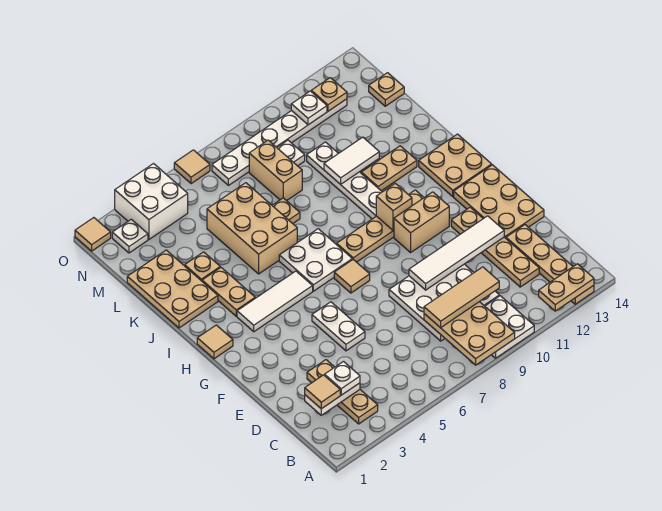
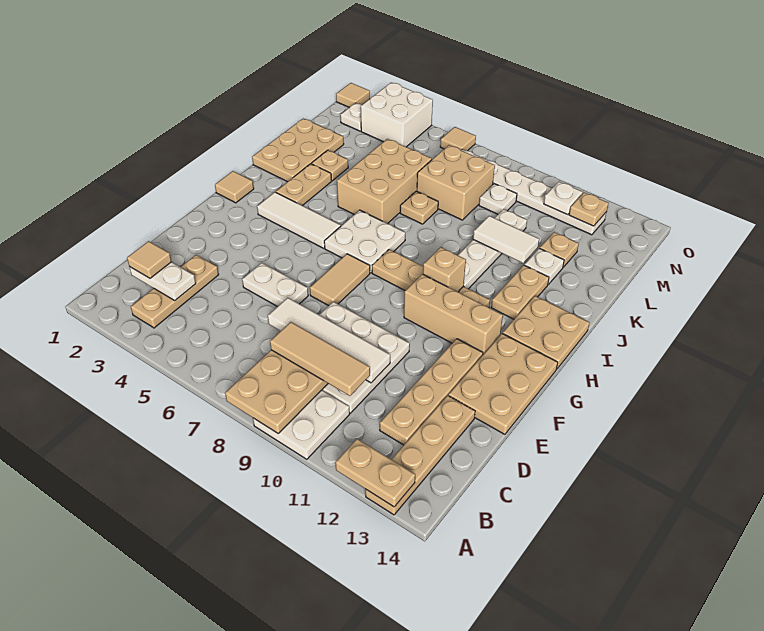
white plate C3 level 3 -> white plate K12 level 1
white plate E5:F5 level 1 -> white plate E5:E6 level 1
white tile E9:E12 level 2 -> white tile D7:D10 level 2
tan tile G7 level 1 -> tan tile F7:G7 level 1
tan brick G10:G11 level 1 -> tan brick G10:G12 level 1
tan plate J11:J12 level 1 -> tan plate I12:J12 level 1
tan brick L8:M8 level 1 -> tan brick L7:M8 level 1
tan plate M14 level 1 -> tan plate L12 level 1

